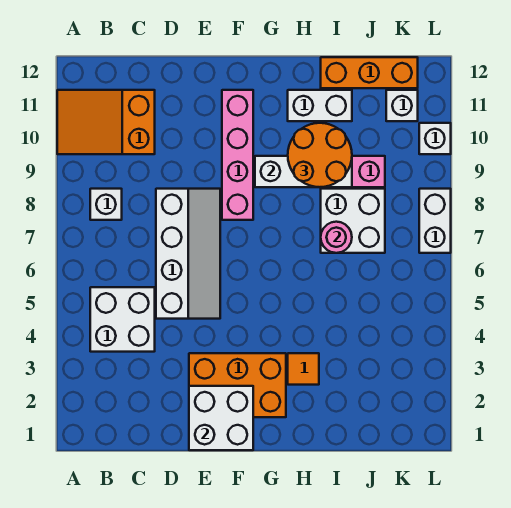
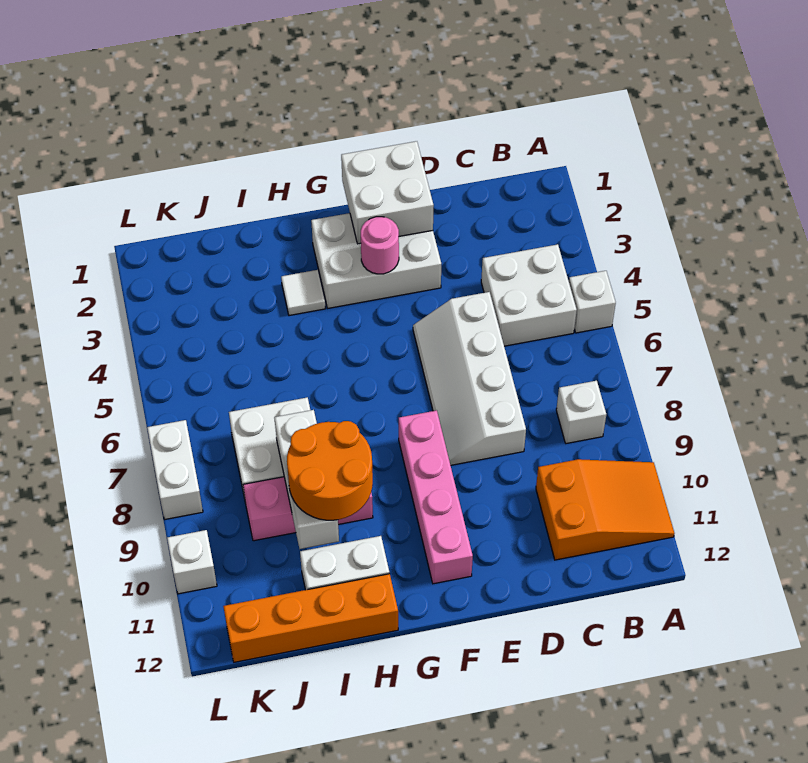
orange brick E2:G3 level 1 -> white brick E2:G3 level 1
white brick G9:I9 level 2 -> white brick I8:I10 level 2
orange tile H3 level 1 -> white tile H3 level 1
pink round brick I7 level 2 -> pink round brick F3 level 2
orange brick I12:K12 level 1 -> orange brick H12:K12 level 1
white brick K11 level 1 -> white brick A5 level 1

